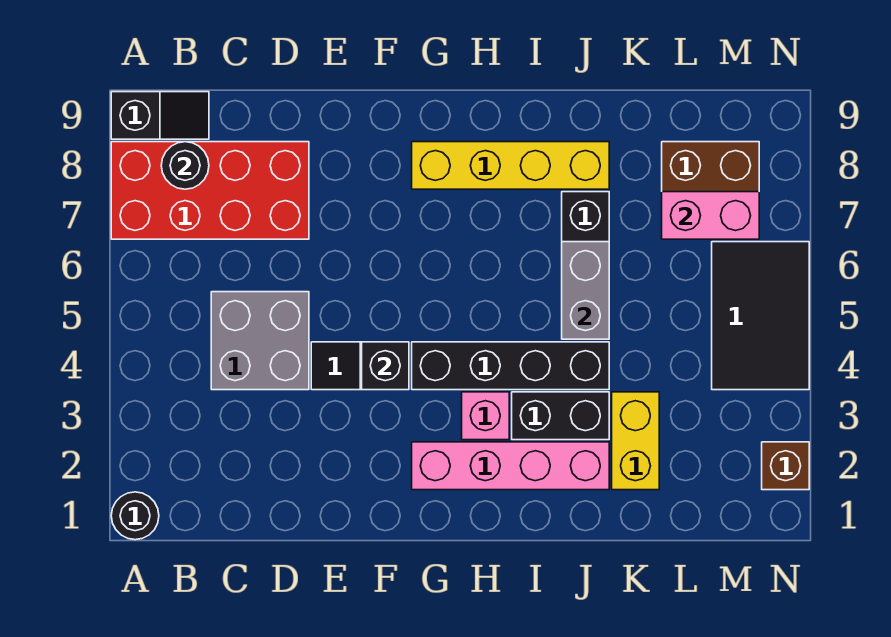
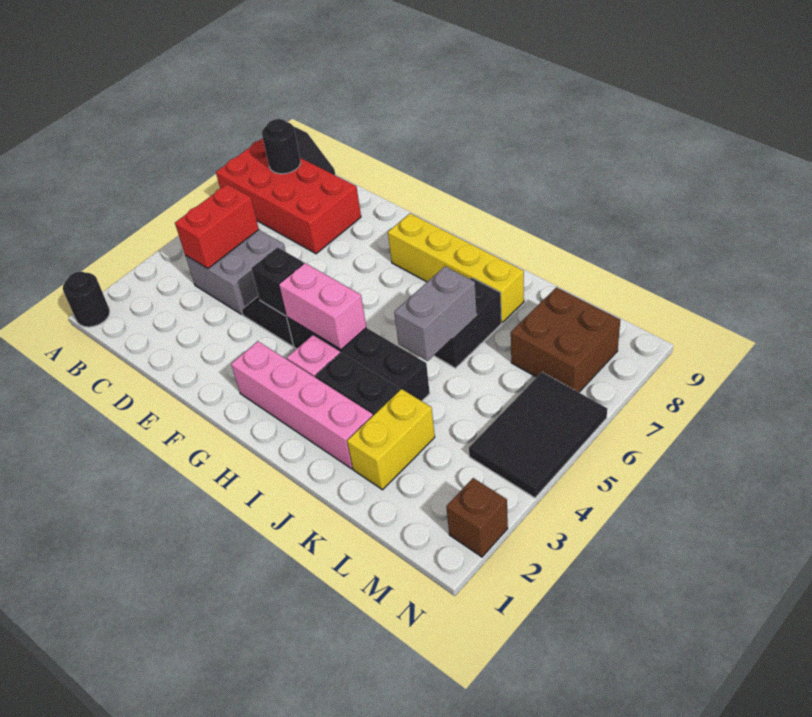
none -> red brick C4:C5 level 2
pink brick L7:M7 level 2 -> pink brick G4:H4 level 2

